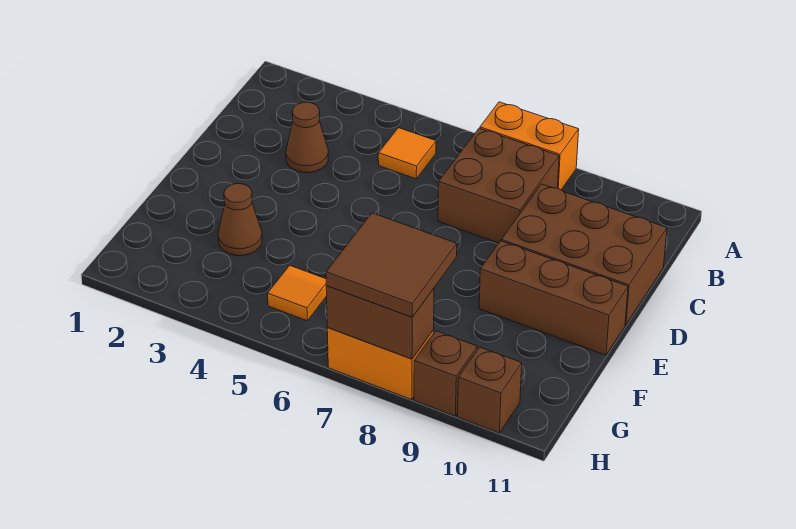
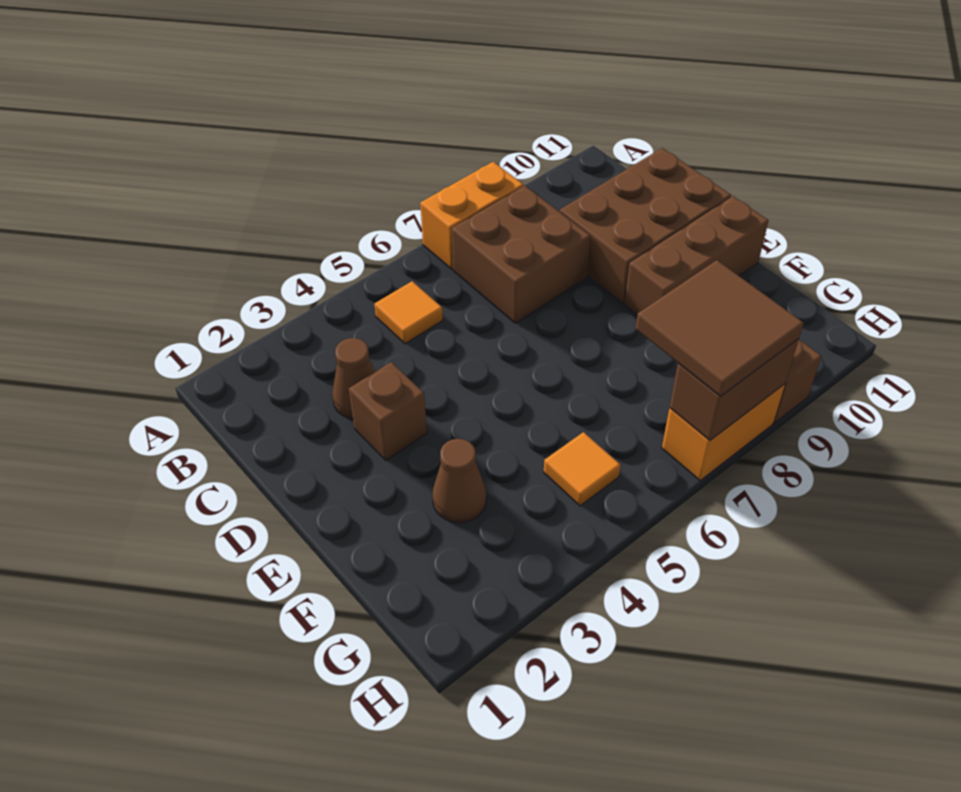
brown brick H10 level 1 -> brown brick D3 level 1

